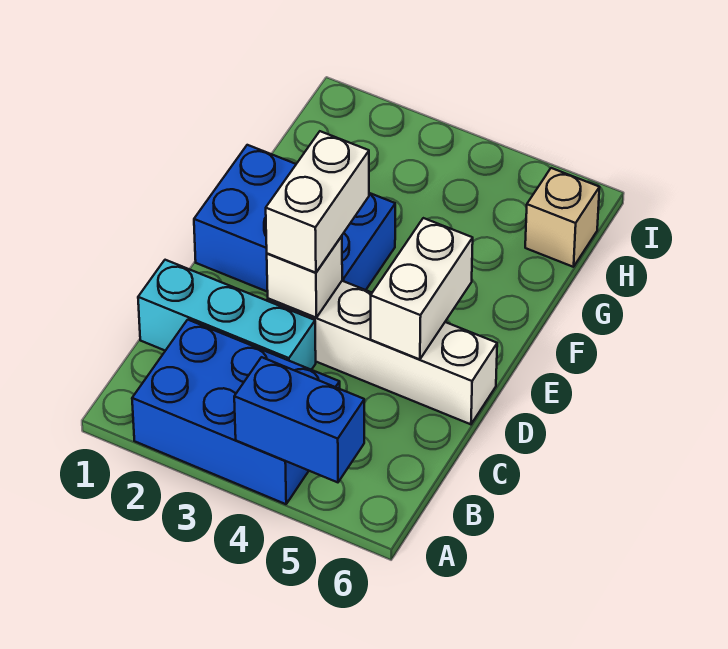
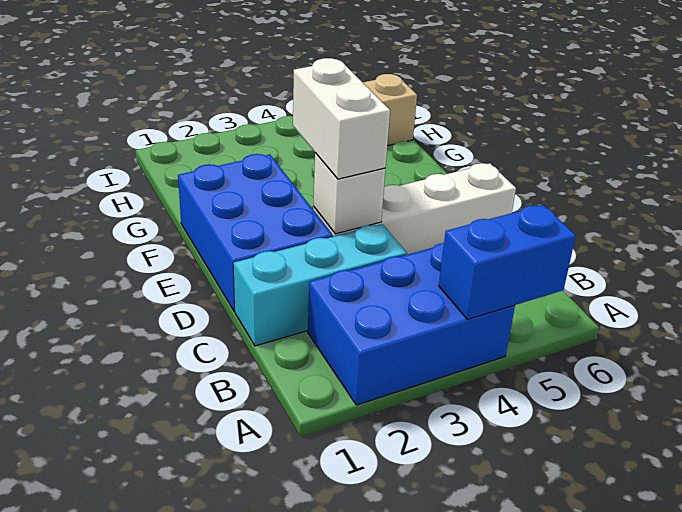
white brick D5:E5 level 2 -> none
blue brick E1:F3 level 1 -> blue brick D1:F2 level 1

